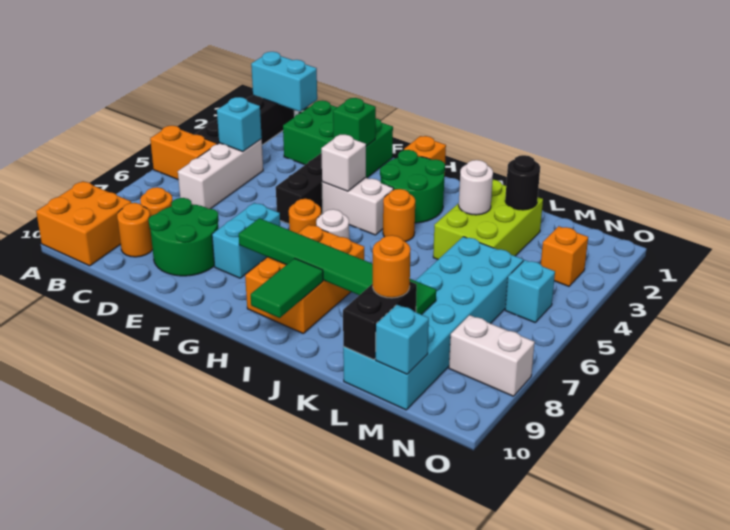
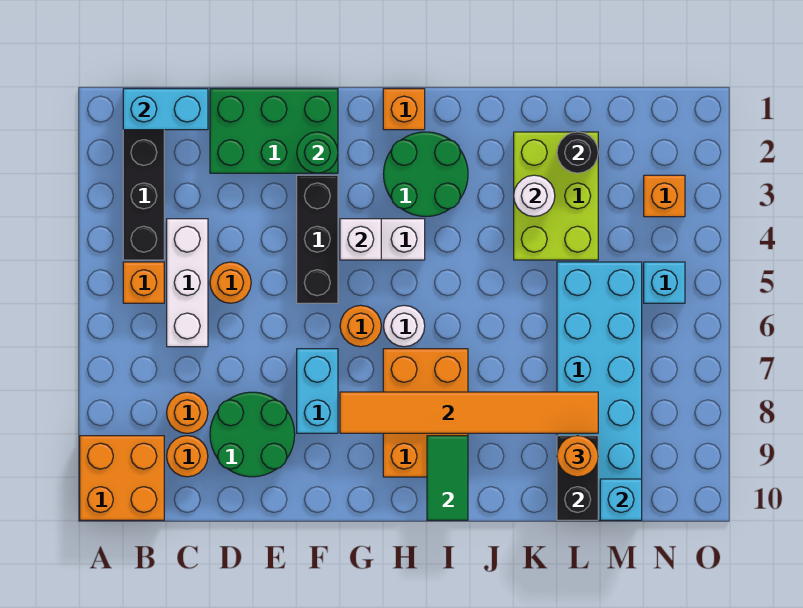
orange brick A5:B5 level 1 -> orange brick B5 level 1
cyan brick C4 level 2 -> none
green brick F2 level 2 -> green round brick F2 level 2
green tile G8:L8 level 2 -> orange tile G8:L8 level 2
orange round brick I4 level 1 -> orange round brick D5 level 1
white brick N8:O8 level 1 -> none

